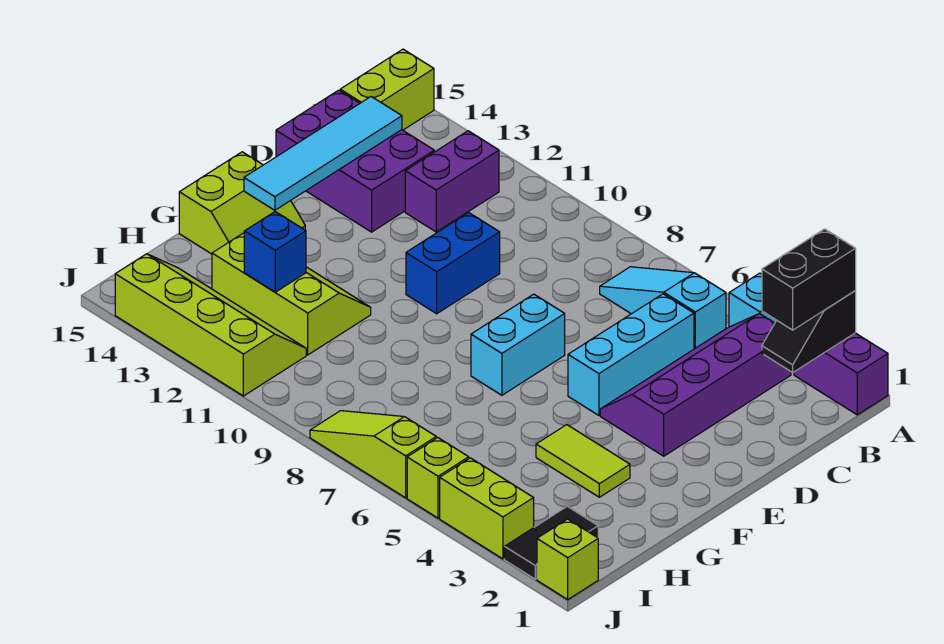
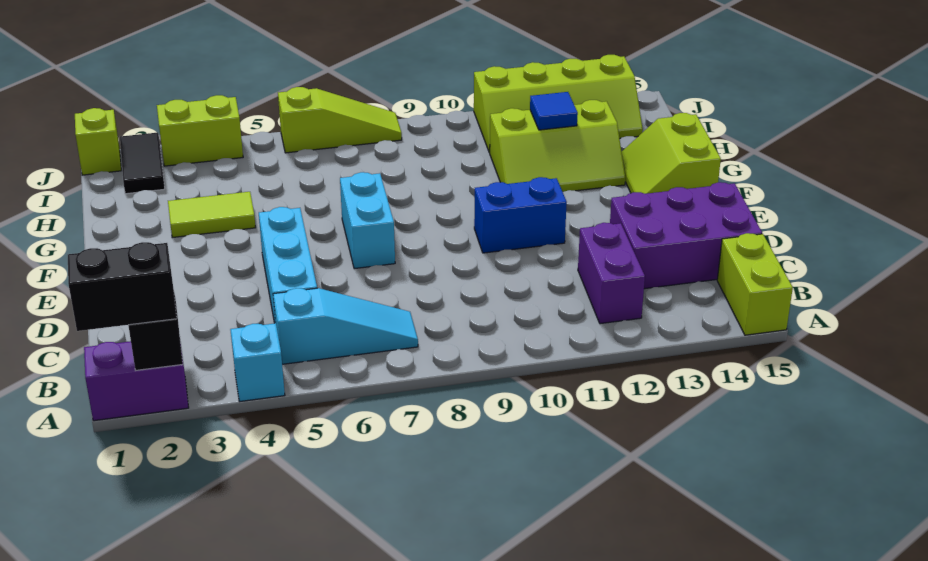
black brick A2:B2 level 3 -> black brick A1:A2 level 3
purple slope B3:E4 level 1 top 3 -> none
cyan tile C14:F14 level 2 -> none
blue brick D10:E10 level 1 -> blue brick E10:E11 level 1
blue brick H12 level 2 -> blue tile H12 level 2
lime brick J5 level 1 -> none

